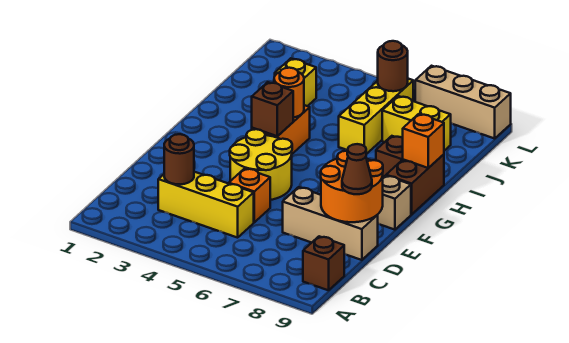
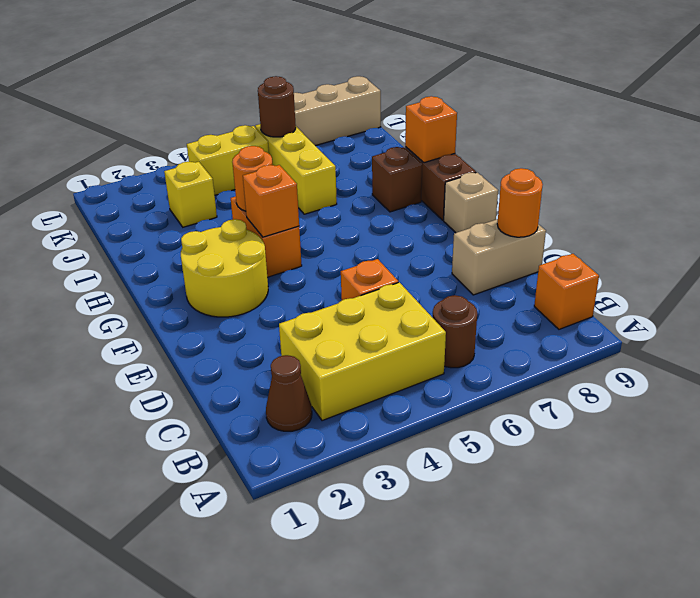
brown brick B9 level 1 -> orange brick B9 level 1
yellow brick C3:C5 level 1 -> yellow brick B3:C5 level 1
brown round brick C3 level 2 -> brown round brick B6 level 1
tan brick D7:D9 level 1 -> tan brick D8:D9 level 1
orange round brick D8:E9 level 2 -> orange round brick D9 level 2
brown cone D9 level 3 -> brown cone B2 level 1
yellow round brick E4:F5 level 1 -> yellow round brick F2:G3 level 1
brown brick G4 level 2 -> orange brick G4 level 2
yellow brick J7:J8 level 1 -> yellow brick K4:K5 level 1

